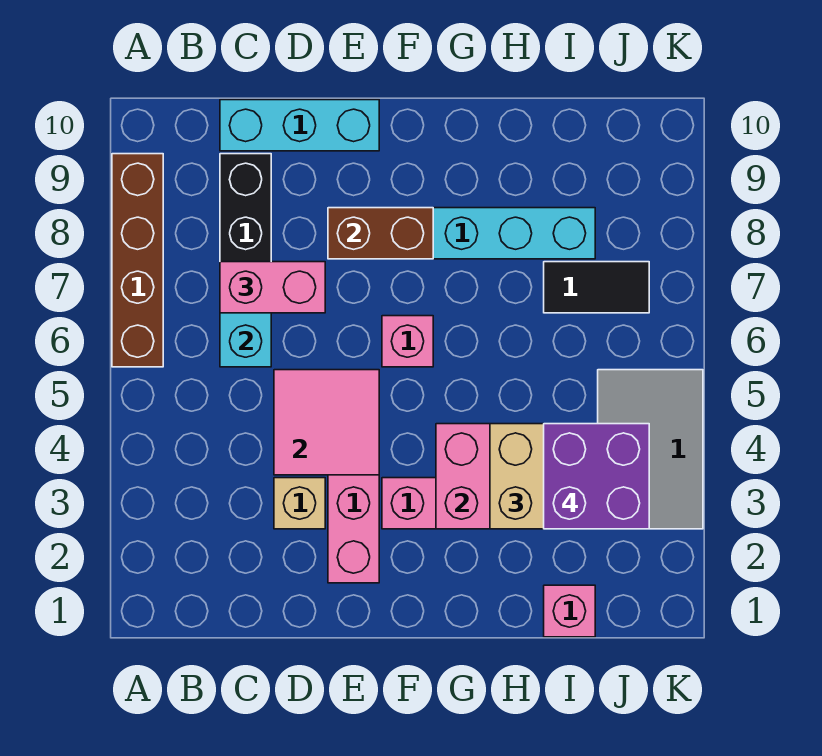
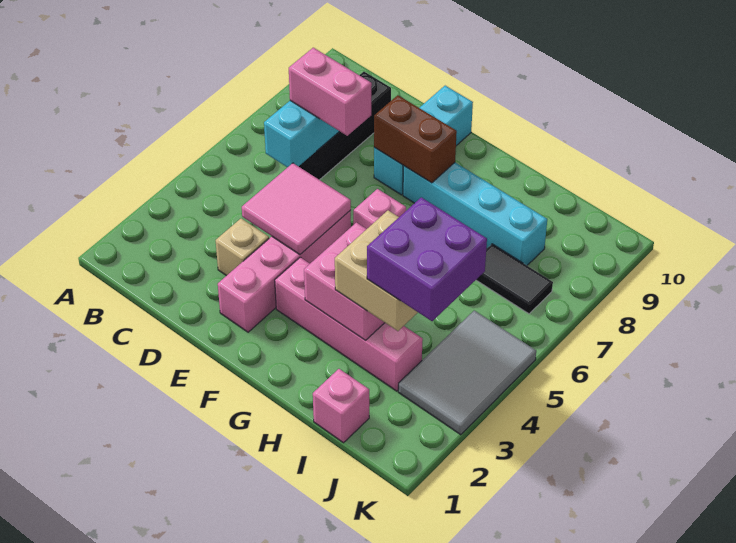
brown brick A6:A9 level 1 -> none
cyan brick C10:E10 level 1 -> cyan brick E8:E10 level 1

